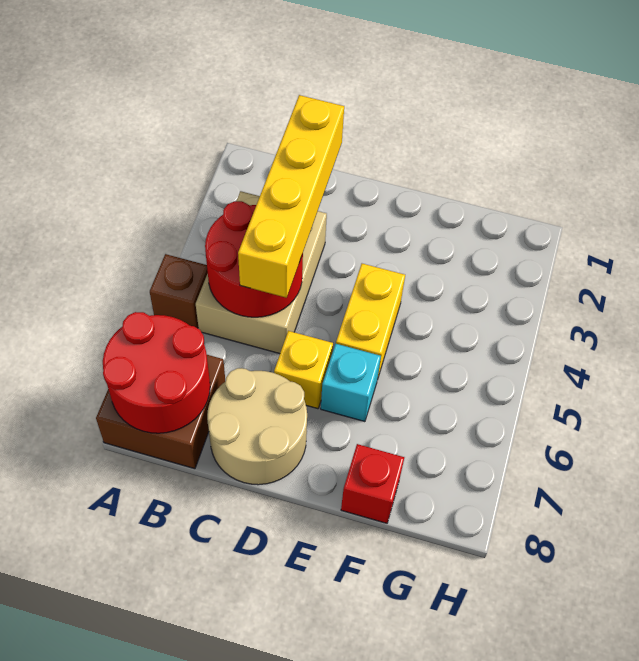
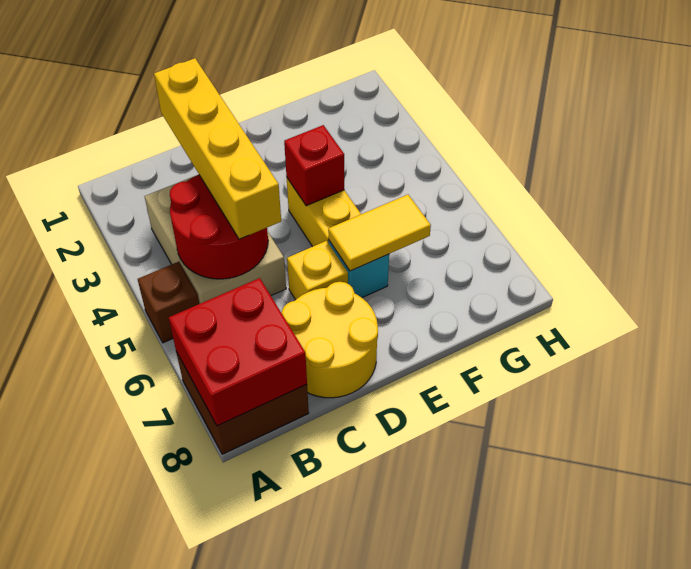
red round brick A7:B8 level 2 -> red brick A7:B8 level 2
tan round brick C7:D8 level 1 -> yellow round brick C7:D8 level 1
none -> yellow tile E6:F6 level 2
red brick F8 level 1 -> red brick E4 level 2

